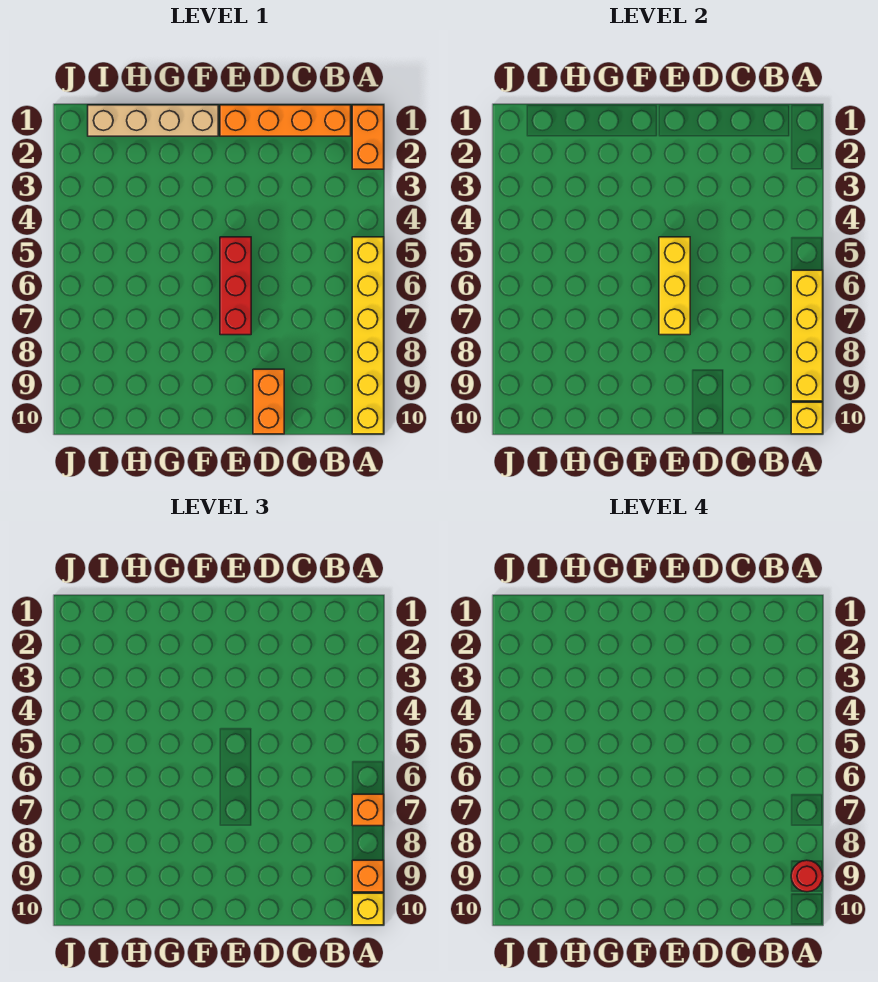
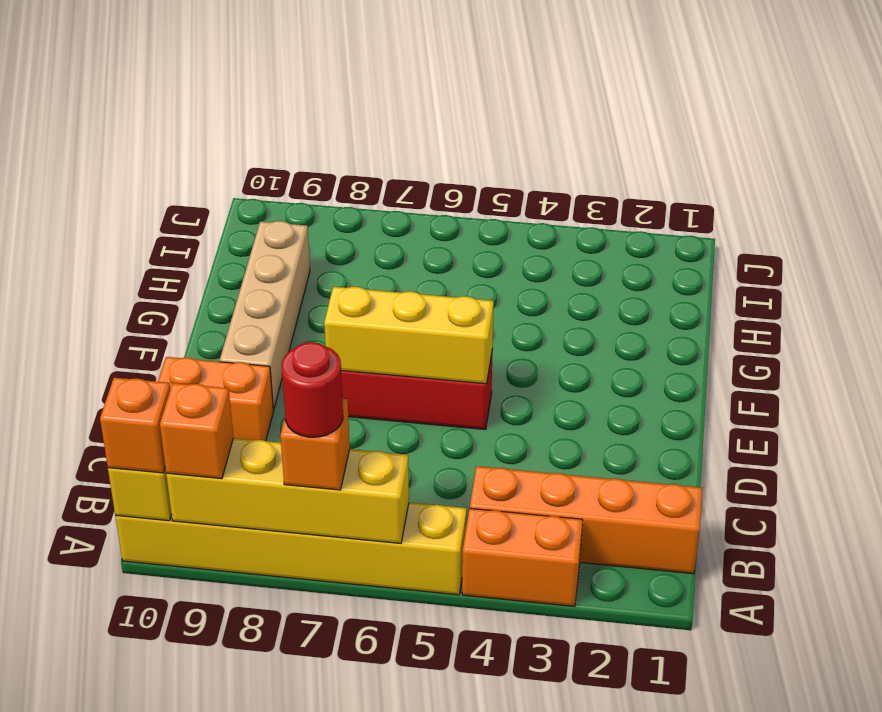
orange brick A1:A2 level 1 -> orange brick A3:A4 level 1
red round brick A9 level 4 -> red round brick A7 level 4
yellow brick A10 level 3 -> orange brick A10 level 3
orange brick B1:E1 level 1 -> orange brick B1:B4 level 1
tan brick F1:I1 level 1 -> tan brick E9:H9 level 1

